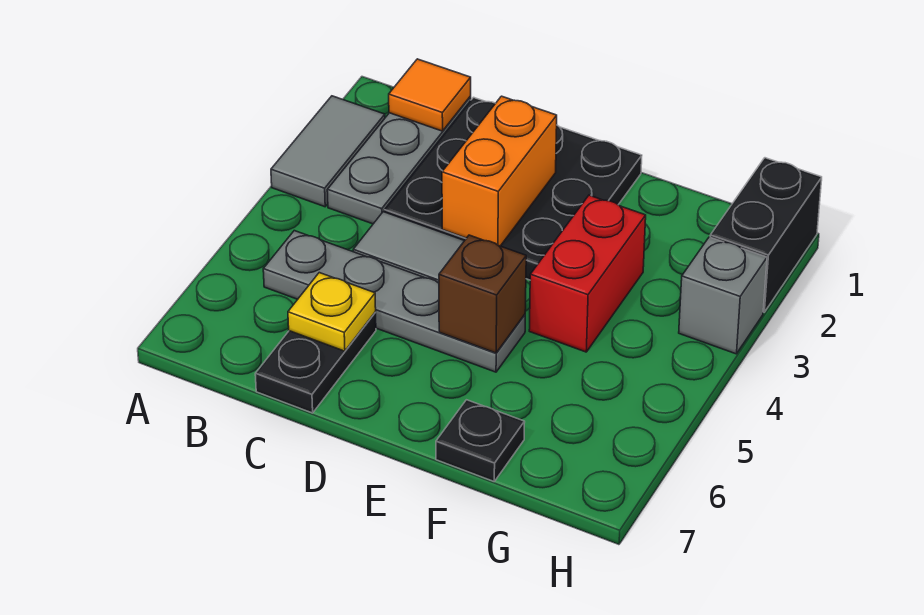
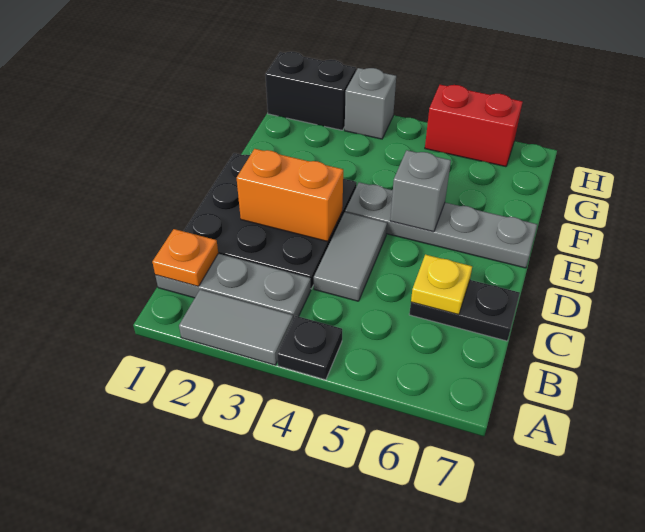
orange tile B1 level 2 -> orange plate B1 level 2
grey plate B5:E5 level 1 -> grey plate E4:E7 level 1
brown brick E5 level 2 -> grey brick E5 level 2
red brick F3:F4 level 1 -> red brick H5:H6 level 1
black plate F7 level 1 -> black plate A4 level 1

